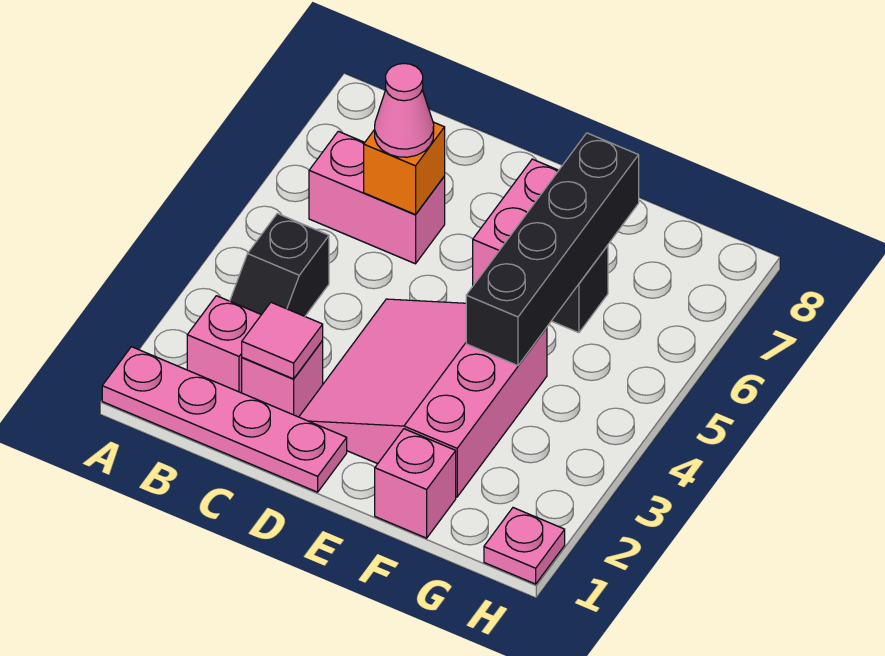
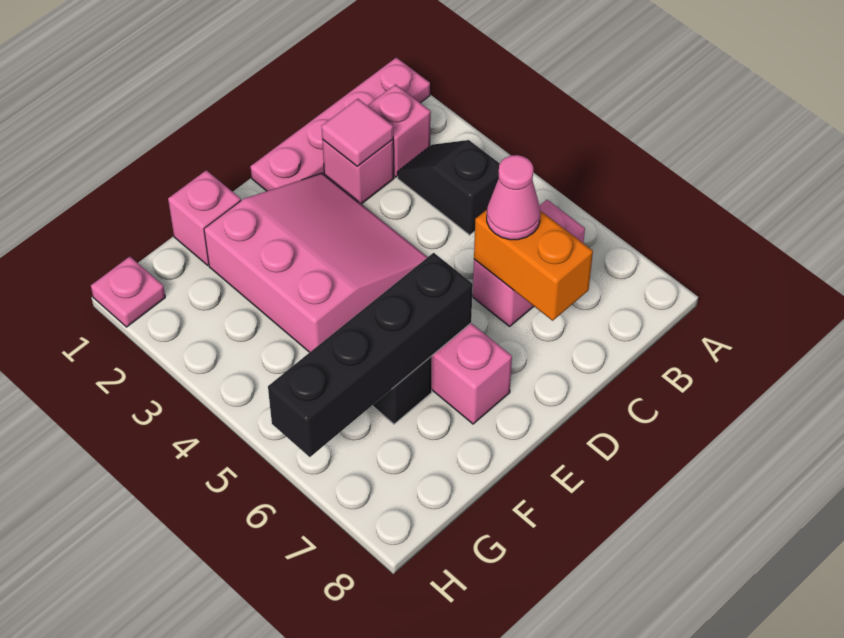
orange brick C6 level 2 -> orange brick C6:C7 level 2
black brick F4:F7 level 2 -> black brick E6:H6 level 2

